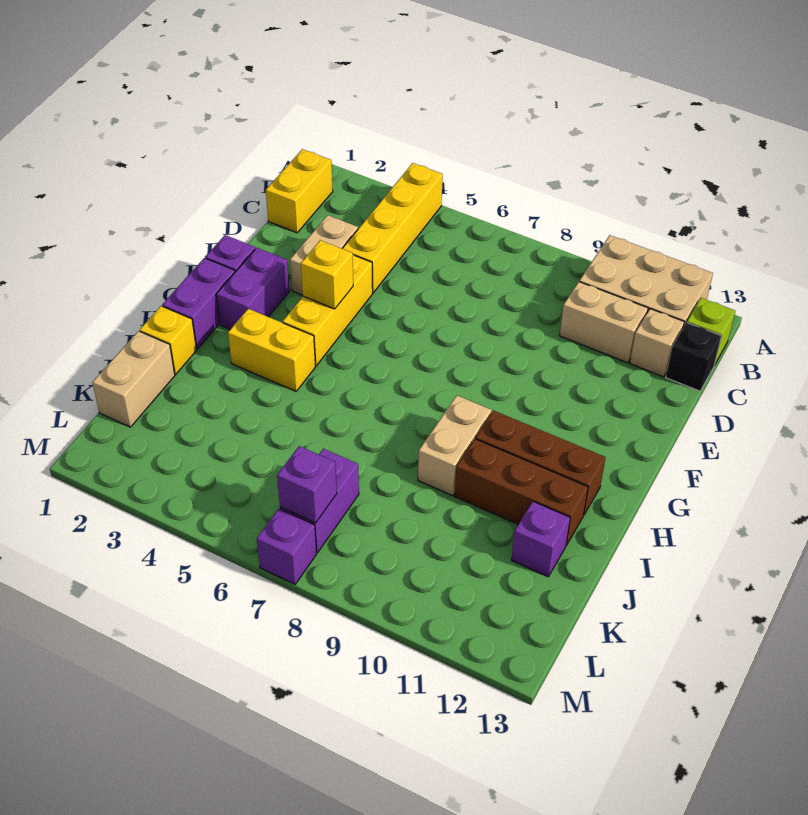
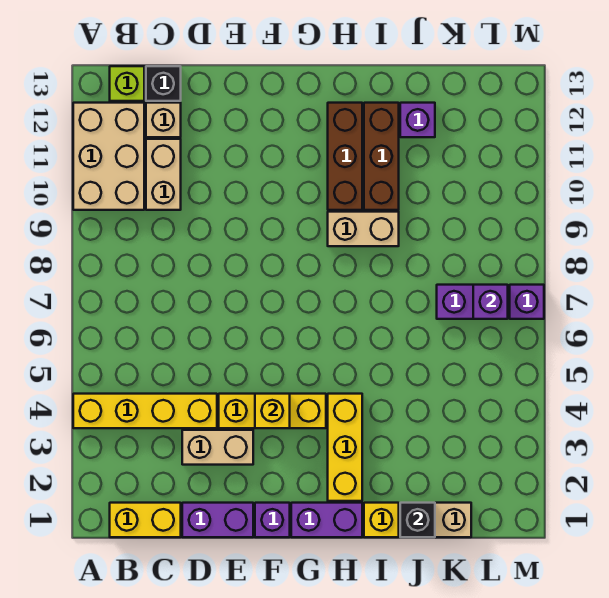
purple brick F2:G2 level 1 -> purple brick D1:E1 level 1
yellow brick H3:H4 level 1 -> yellow brick H2:H4 level 1
none -> black brick J1 level 2

